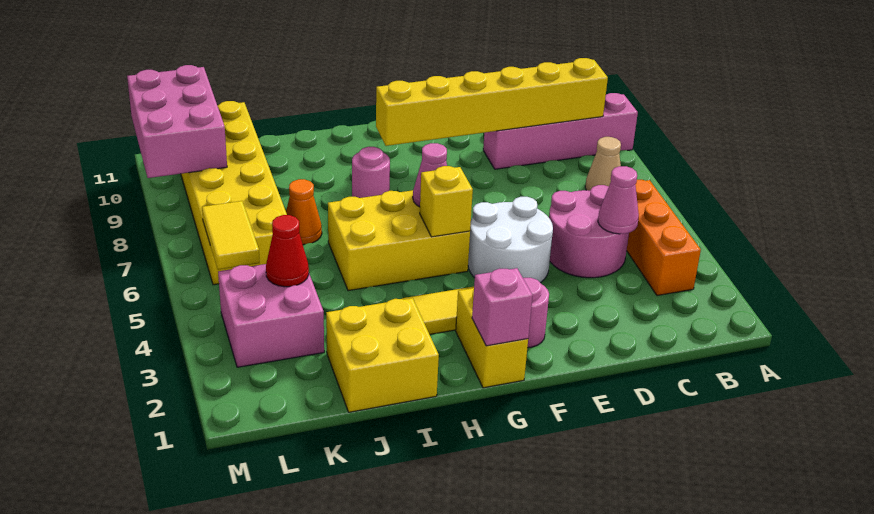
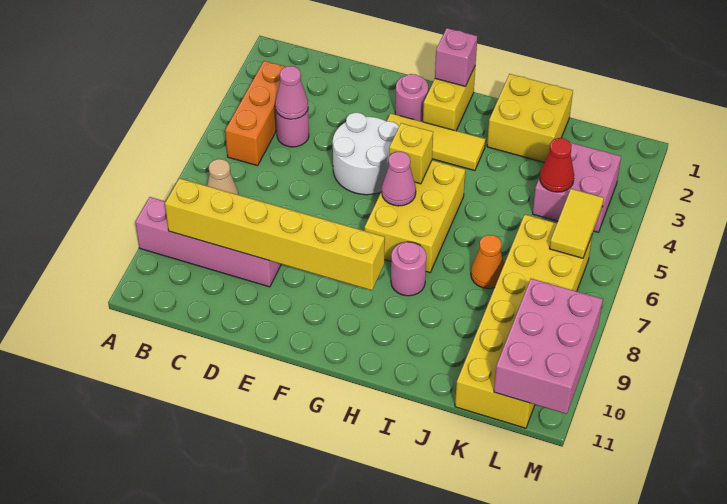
pink round brick C4:D5 level 1 -> pink round brick C4 level 1
yellow brick G5:I6 level 1 -> yellow brick G5:H7 level 1

